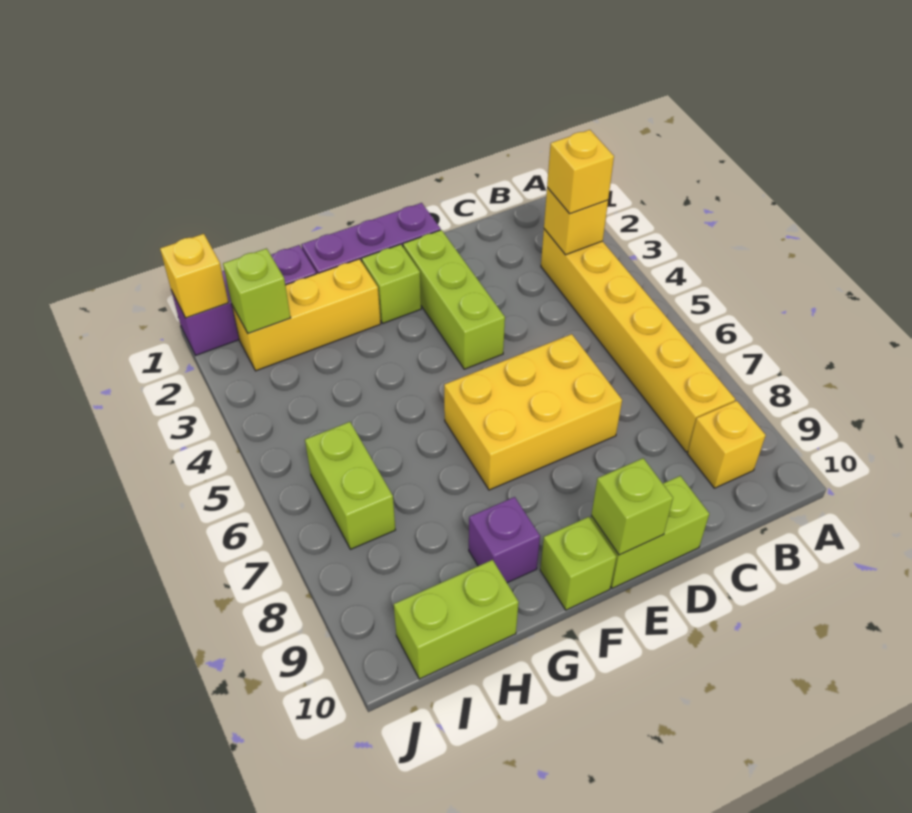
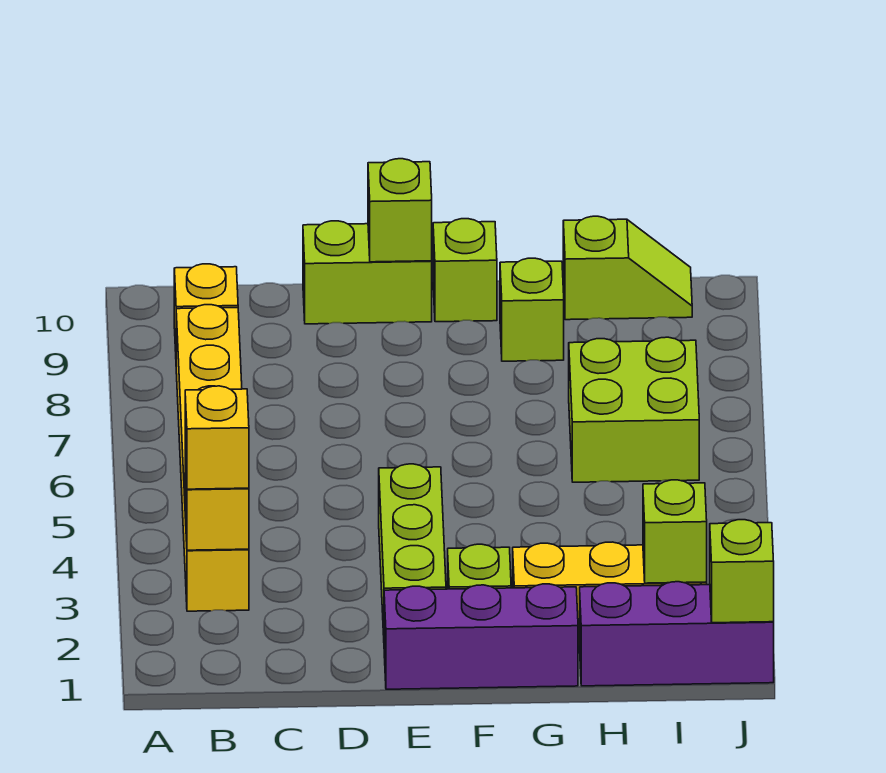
yellow brick D6:F7 level 1 -> none
purple brick G9 level 1 -> lime brick G9 level 1
lime brick H10:I10 level 1 -> lime slope H10:I10 level 1 top H
lime brick I6:I7 level 1 -> lime brick H6:I7 level 1
yellow brick J1 level 2 -> lime brick J1 level 2

